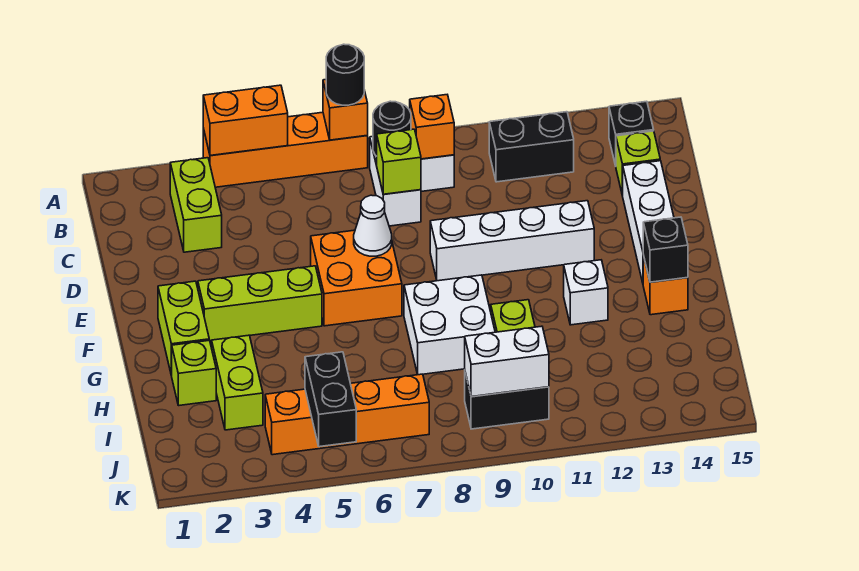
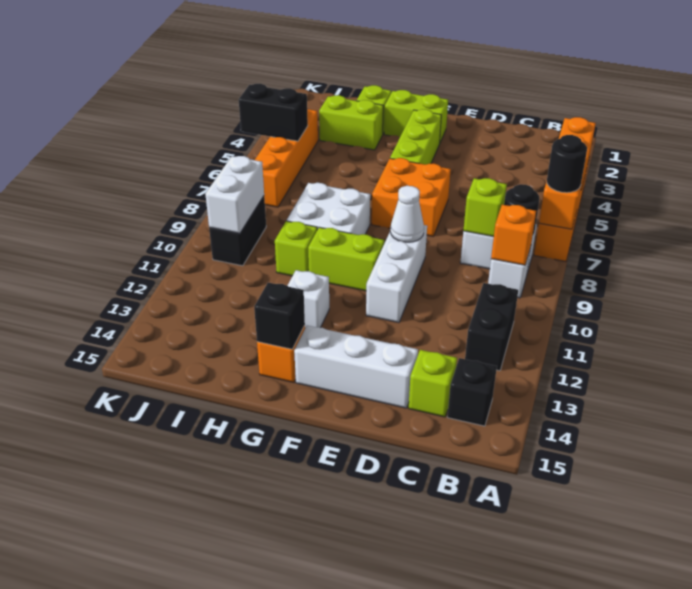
lime brick B3:C3 level 1 -> lime brick F10:G10 level 1
white cone E7 level 2 -> white cone E9 level 2
white brick E9:E12 level 1 -> white brick E9:E11 level 1

